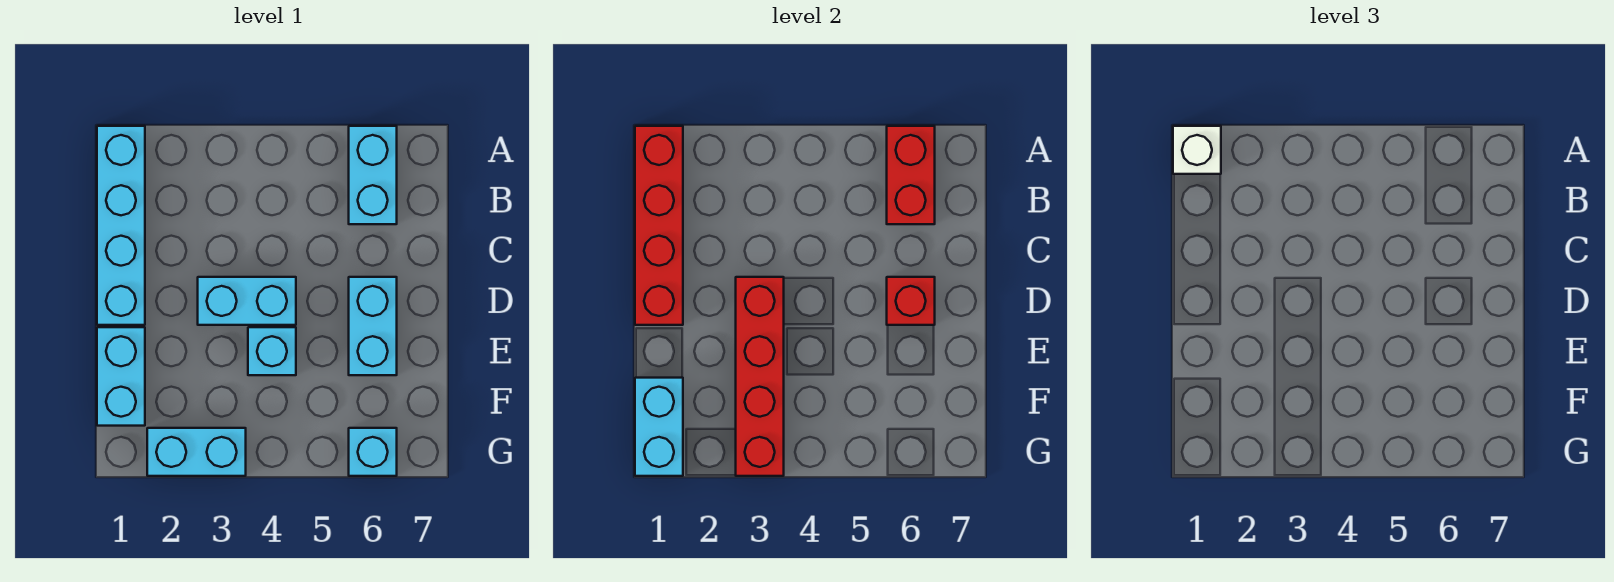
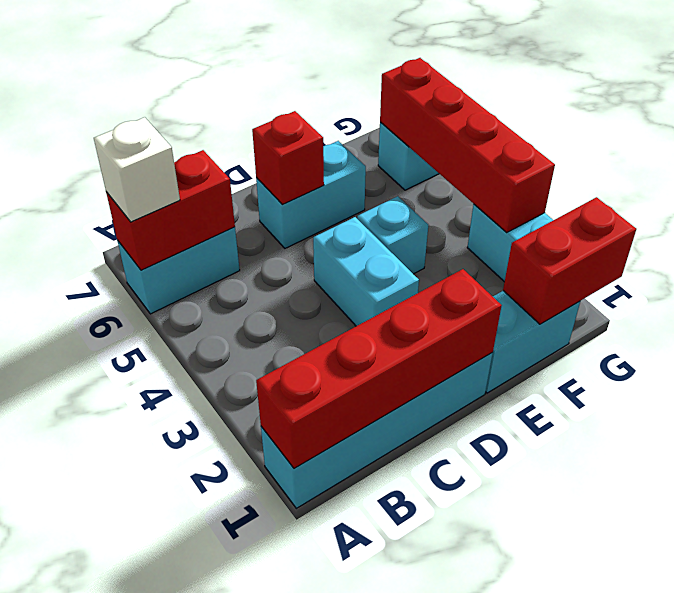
white brick A1 level 3 -> white brick A6 level 3
red brick D3:G3 level 2 -> red brick G3:G6 level 2
cyan brick F1:G1 level 2 -> red brick F1:G1 level 2

